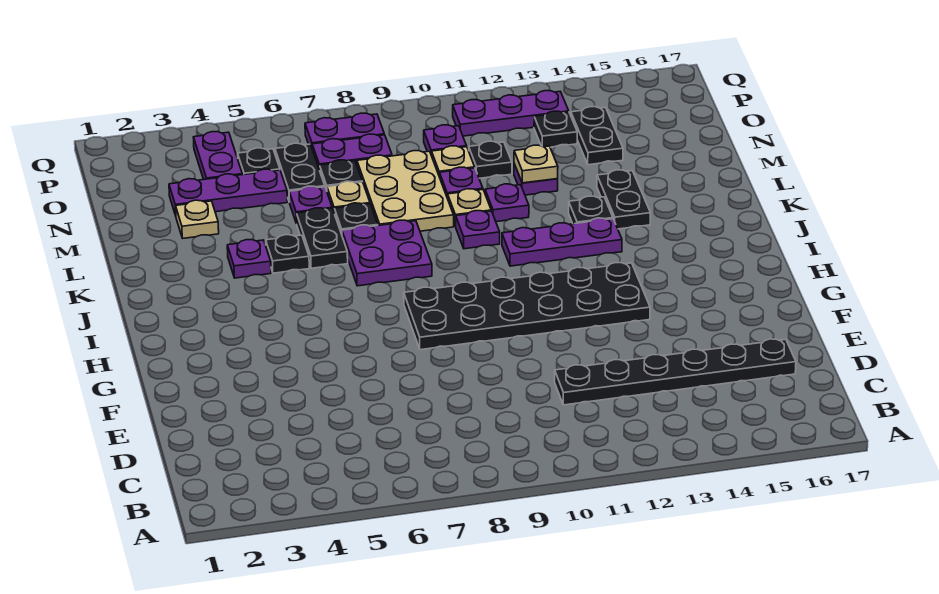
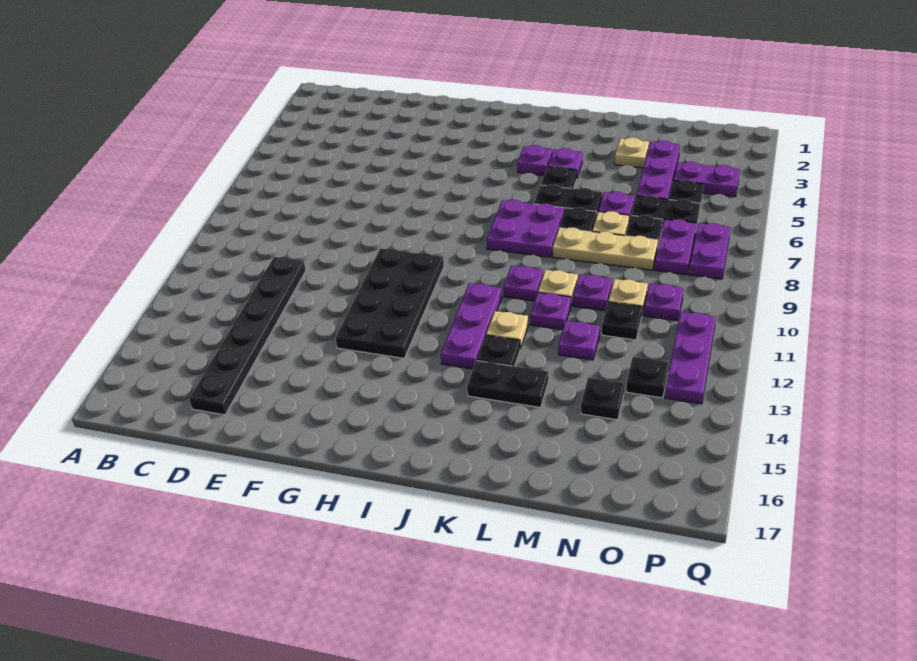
black plate G8:H13 level 1 -> black plate G10:H13 level 1
none -> purple plate J4 level 1
tan plate L8:N9 level 1 -> tan plate L8:N8 level 1
tan plate M12 level 2 -> tan plate K12 level 1
black plate N14:O14 level 1 -> black plate N14 level 1

